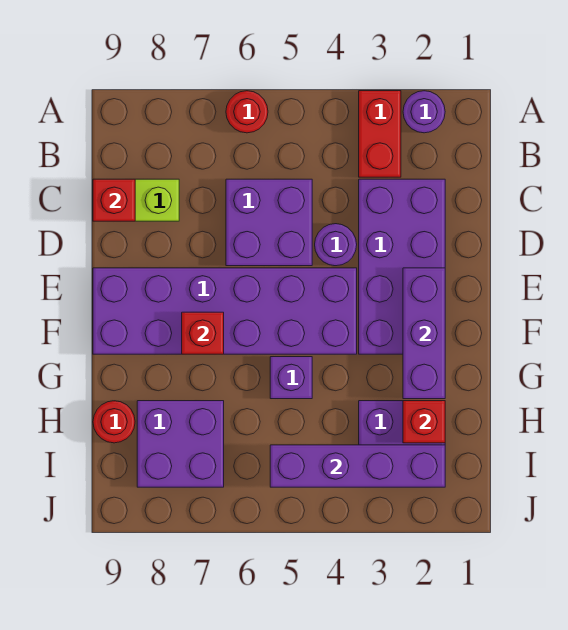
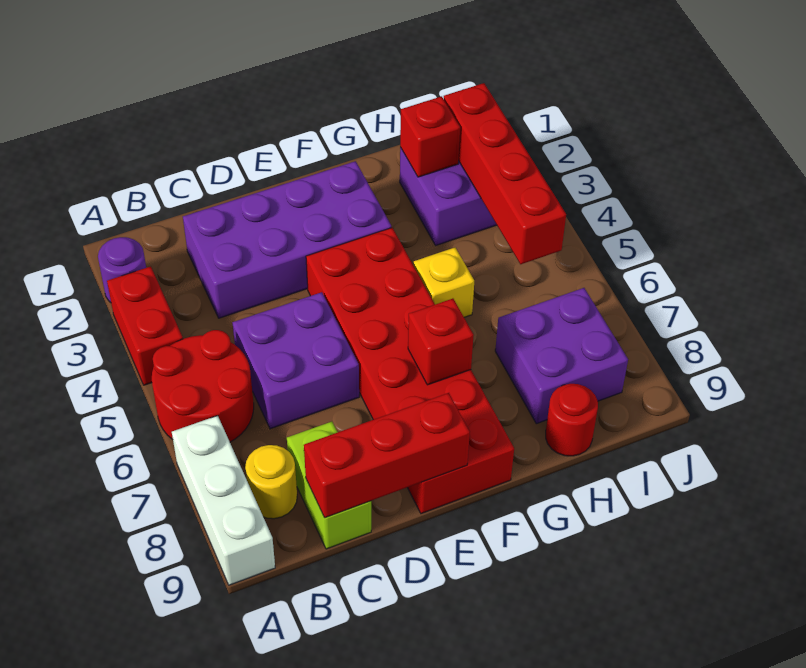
red brick A3:B3 level 1 -> red brick A3:A4 level 1
red round brick A6 level 1 -> red round brick A5:B6 level 1
none -> white brick A7:A9 level 1
none -> yellow round brick B8 level 1
red brick C9 level 2 -> red brick C9:E9 level 2
purple round brick D4 level 1 -> none
purple brick E2:G2 level 2 -> none
purple brick E4:F9 level 1 -> red brick E4:F9 level 1
purple brick G5 level 1 -> yellow brick G5 level 1
purple brick I2:I5 level 2 -> red brick I2:I5 level 2

